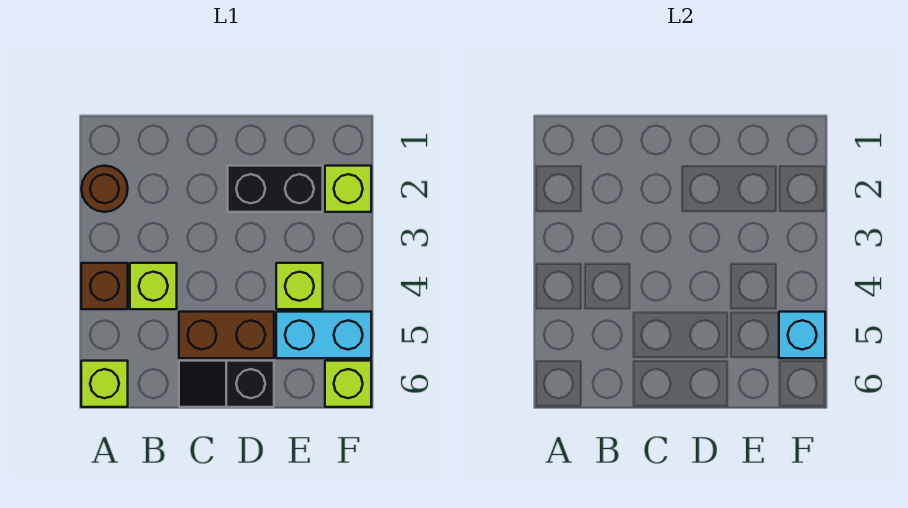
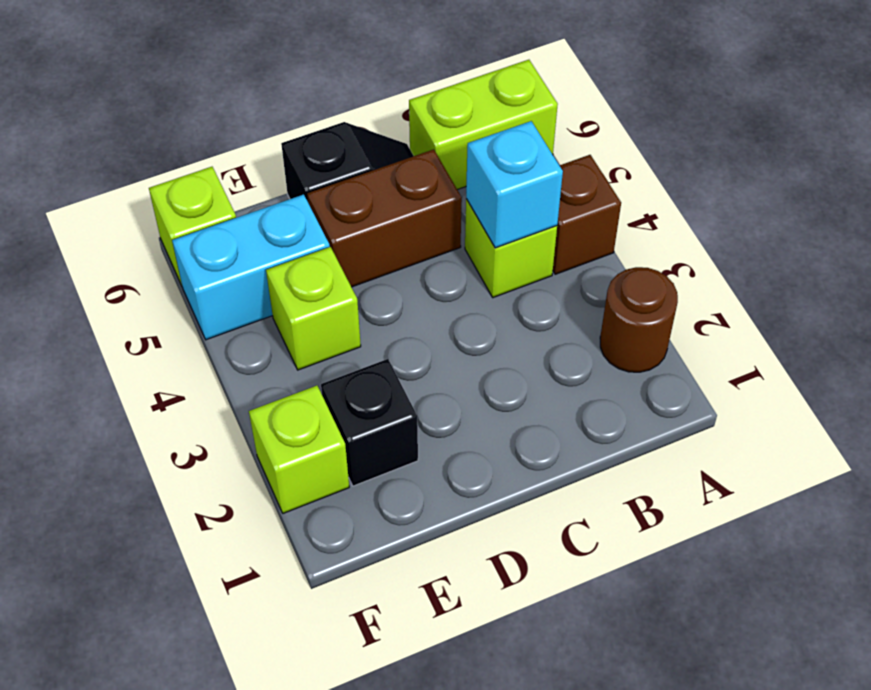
lime brick A6 level 1 -> lime brick A6:B6 level 1
black brick D2:E2 level 1 -> black brick E2 level 1
cyan brick F5 level 2 -> cyan brick B4 level 2

